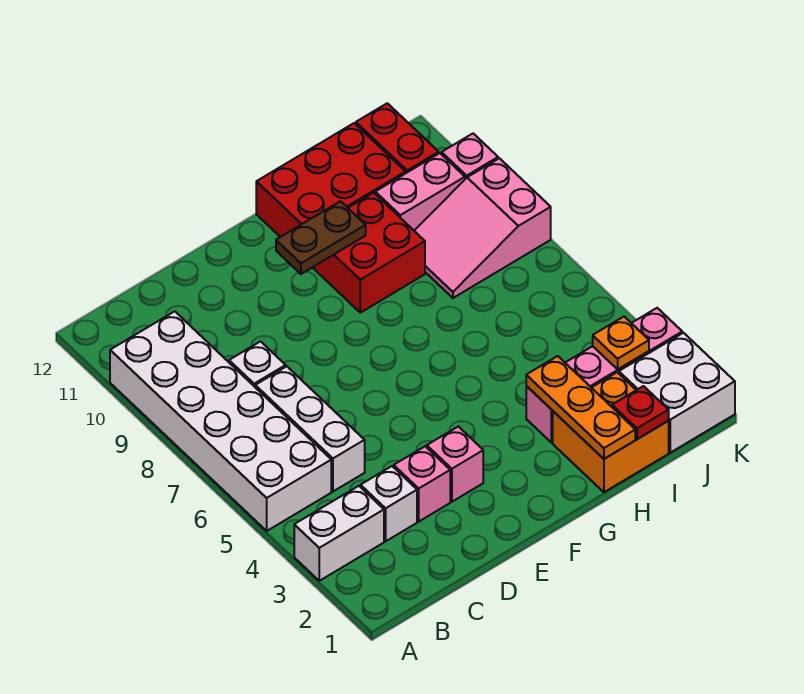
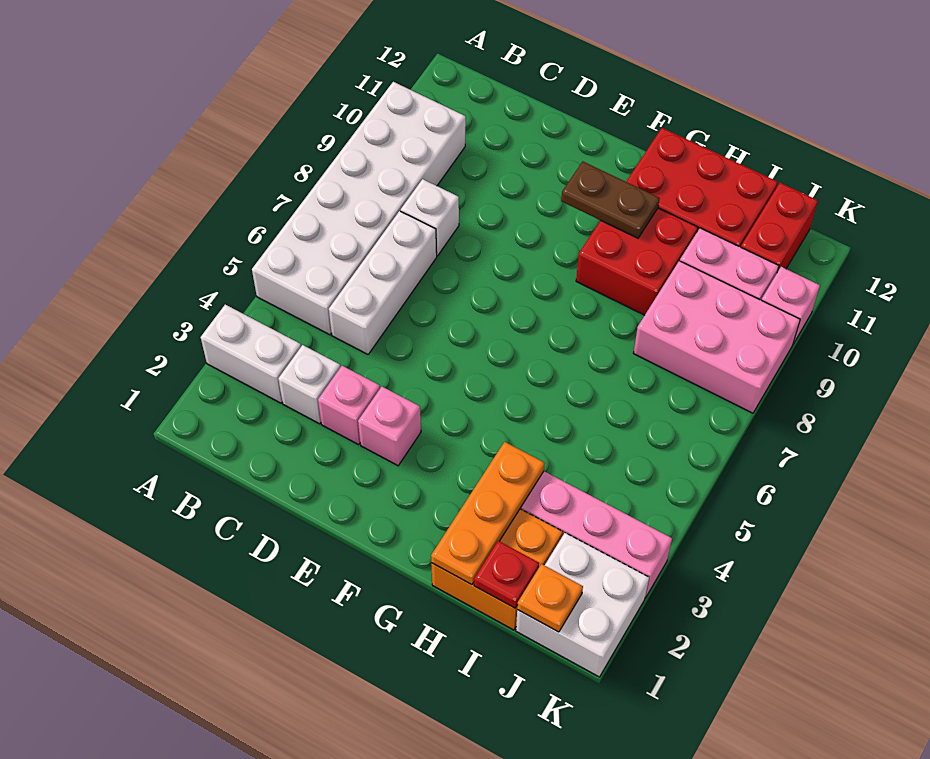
pink slope I8:K9 level 1 top K -> pink brick I8:K9 level 1
orange plate J3 level 2 -> orange plate J1 level 2

